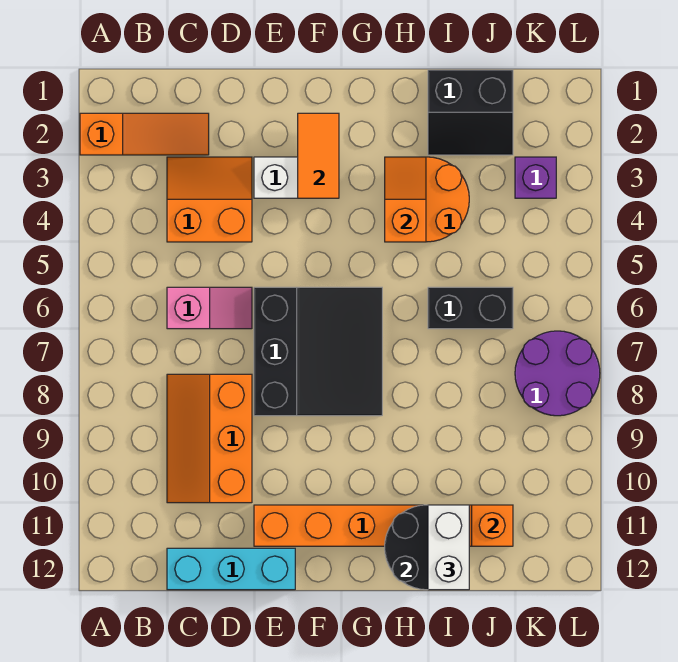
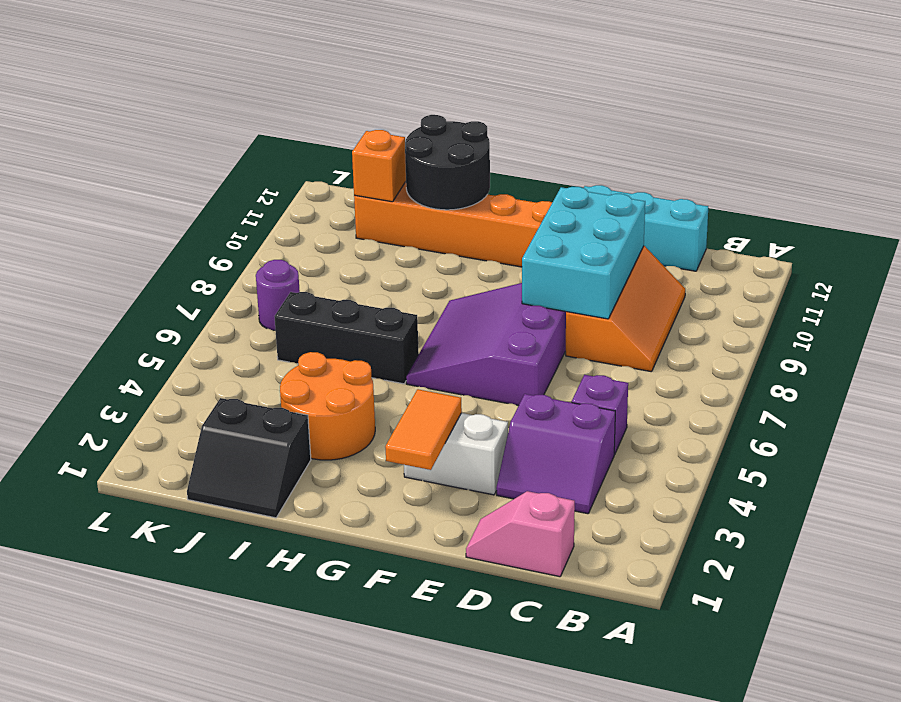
orange slope A2:C2 level 1 top A -> none
orange slope C3:D4 level 1 top 4 -> purple slope C3:D4 level 1 top 4
pink slope C6:D6 level 1 top C -> pink slope C1:D1 level 1 top C
none -> cyan brick D8:E10 level 2
black slope E6:G8 level 1 top E -> purple slope E6:G8 level 1 top E
orange slope H3:H4 level 2 top 4 -> none
black slope I1:J2 level 1 top 1 -> black slope I1:J2 level 1 top 2
black brick I6:J6 level 1 -> black brick H6:J6 level 1
white brick I11:I12 level 3 -> none
purple brick K3 level 1 -> purple brick C5 level 1
purple round brick K7:L8 level 1 -> purple round brick K7 level 1

